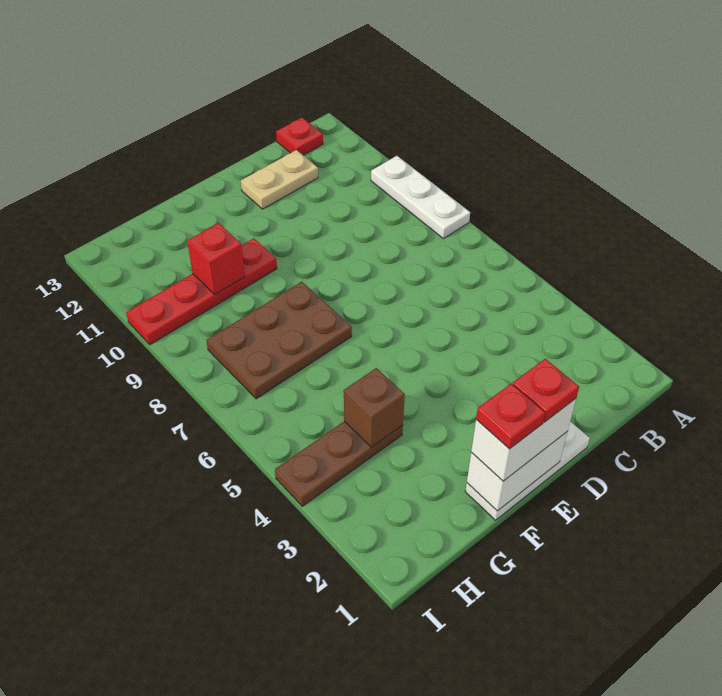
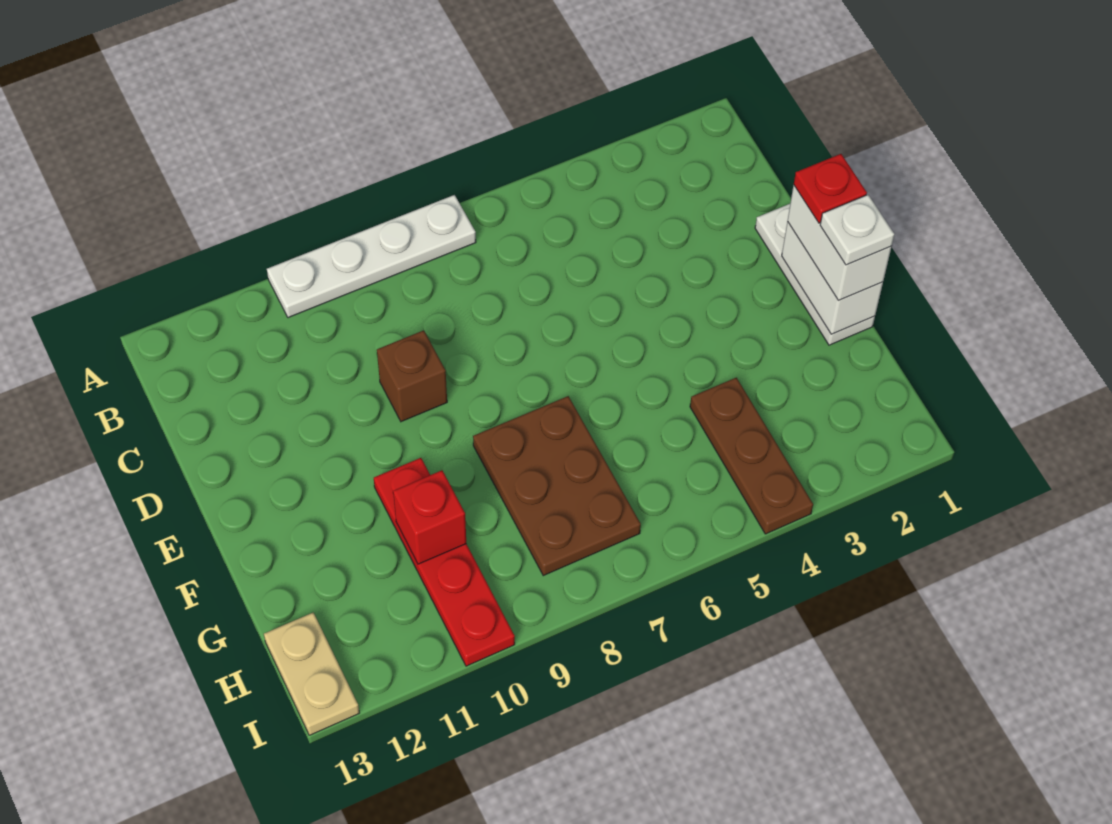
white plate A8:A10 level 1 -> white plate A7:A10 level 1
red plate B13 level 1 -> none
tan plate C12:D12 level 1 -> tan plate H13:I13 level 1
red plate F1 level 4 -> white plate F1 level 4
brown brick G4 level 2 -> brown brick D9 level 1

